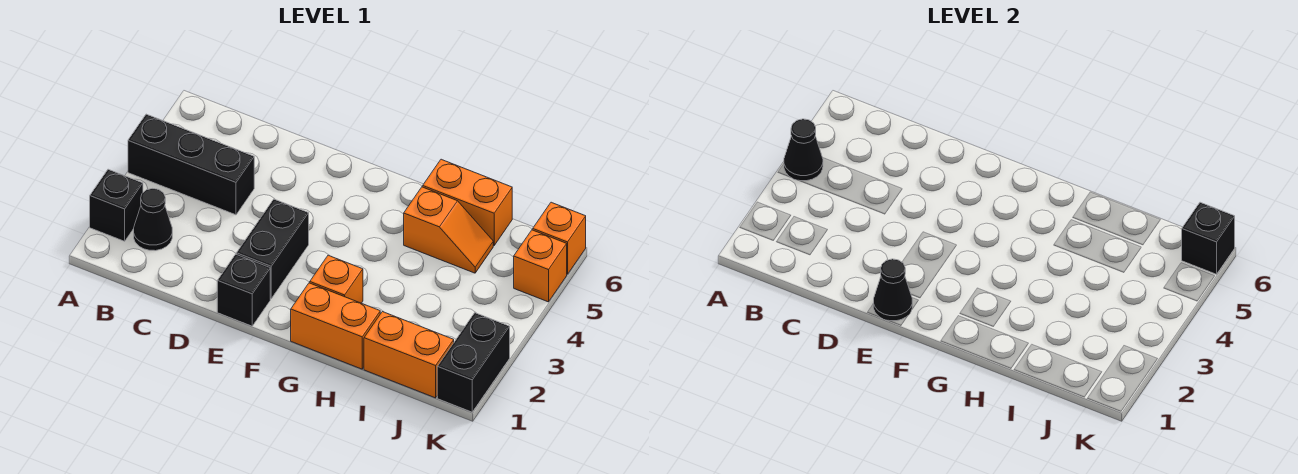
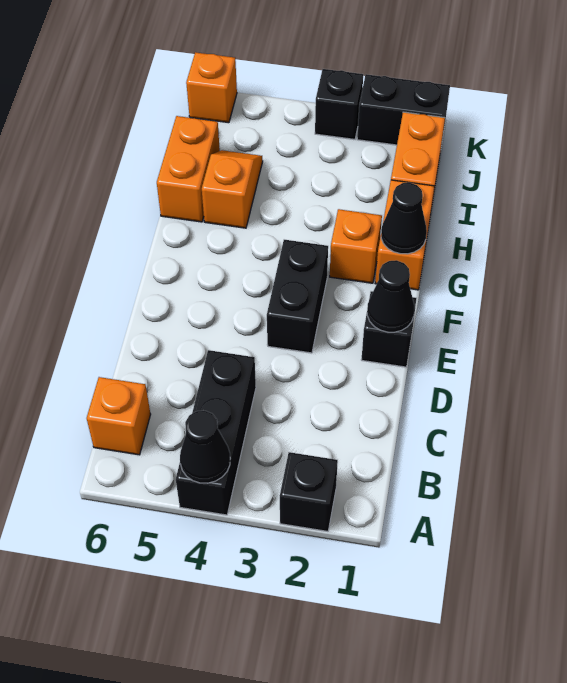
black cone B2 level 1 -> black cone G1 level 2
black brick E2:E3 level 1 -> black brick E3:F3 level 1
orange brick K5 level 1 -> orange brick B6 level 1
black brick K6 level 2 -> black brick K3 level 1

